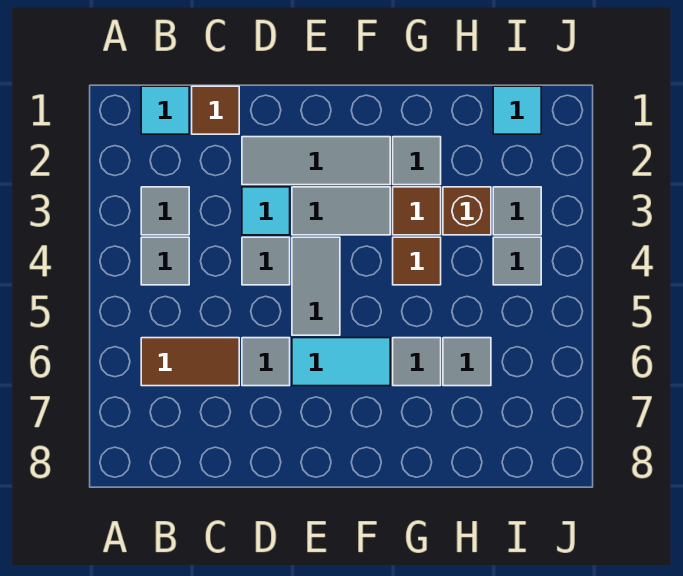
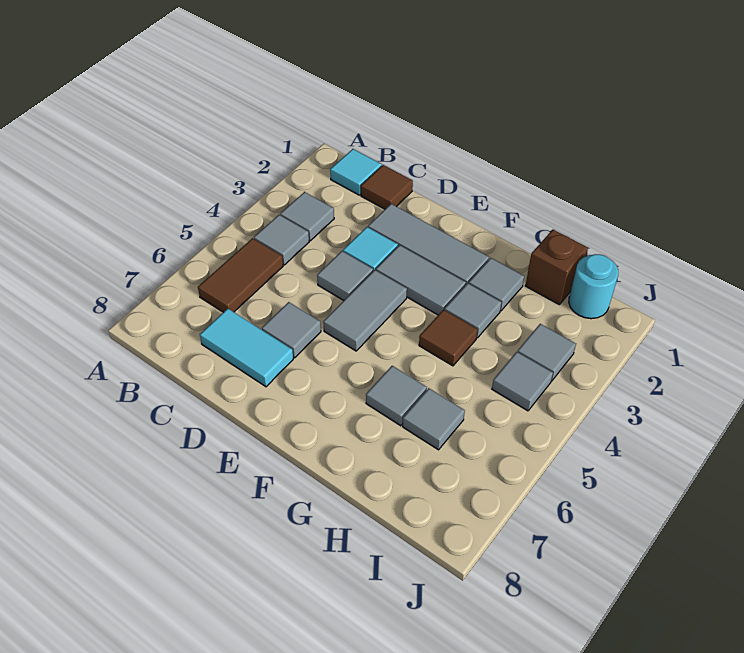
brown tile B6:C6 level 1 -> brown tile B5:B6 level 1
cyan tile E6:F6 level 1 -> cyan tile C7:D7 level 1
brown tile G3 level 1 -> grey tile G3 level 1
brown brick H3 level 1 -> brown brick H1 level 1
cyan tile I1 level 1 -> cyan round brick I1 level 1

